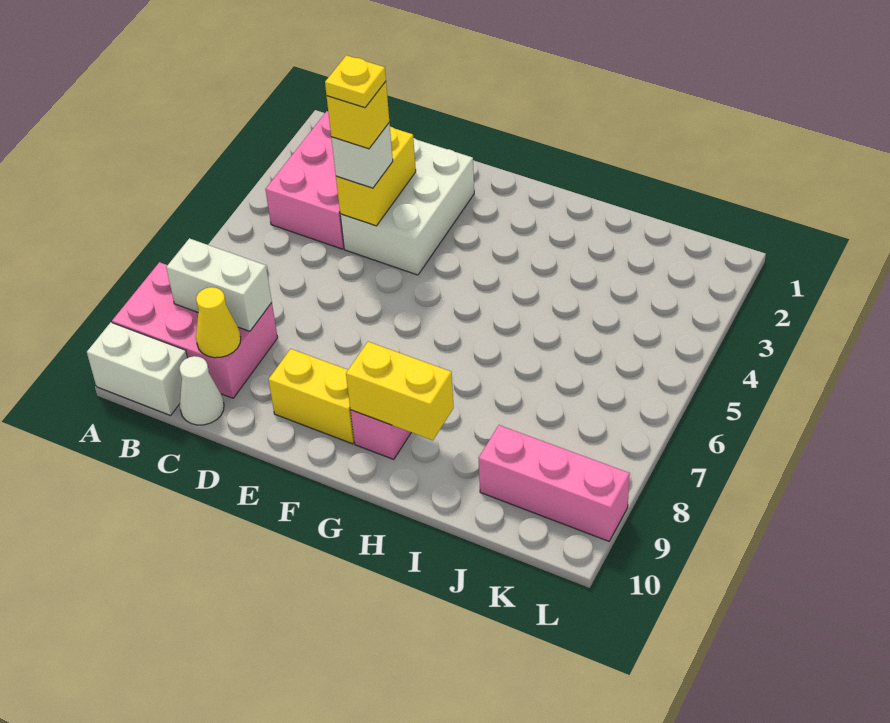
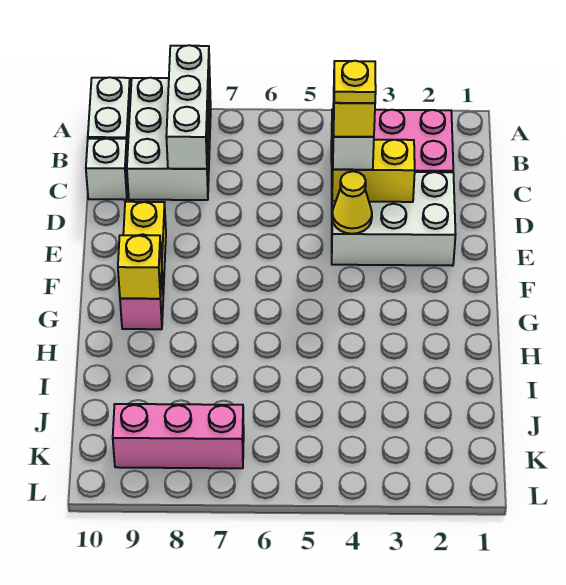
pink brick A8:C9 level 1 -> white brick A8:C9 level 1
white brick B8:C8 level 2 -> white brick A8:C8 level 2
yellow cone C9 level 2 -> yellow cone E4 level 2
white cone C10 level 1 -> white brick C10 level 1
yellow brick G9:H9 level 2 -> yellow brick G9 level 2
pink brick J9:L9 level 1 -> pink brick K7:K9 level 1

